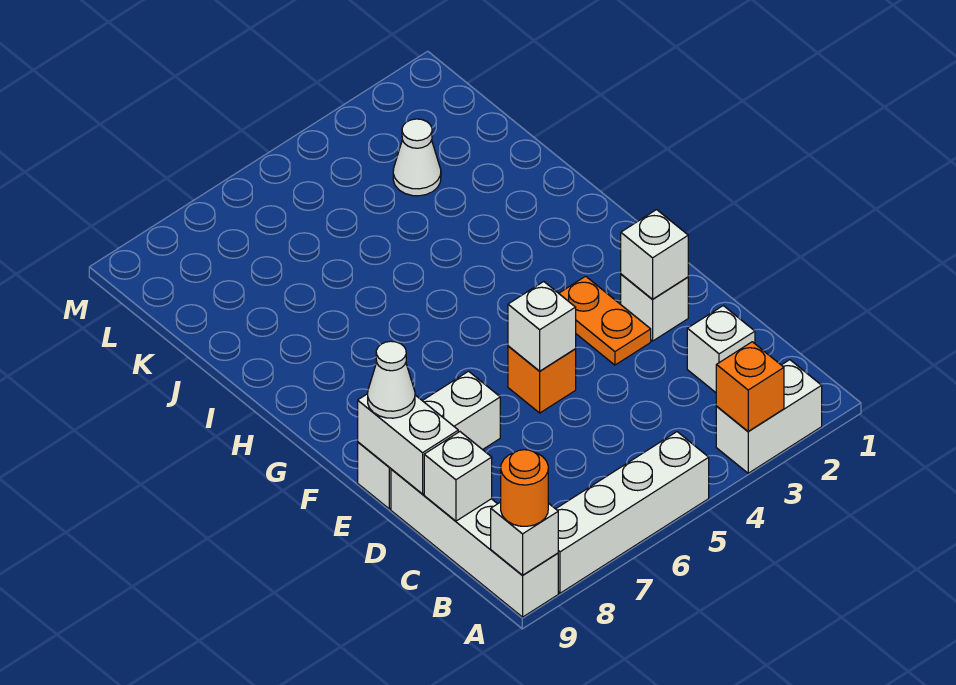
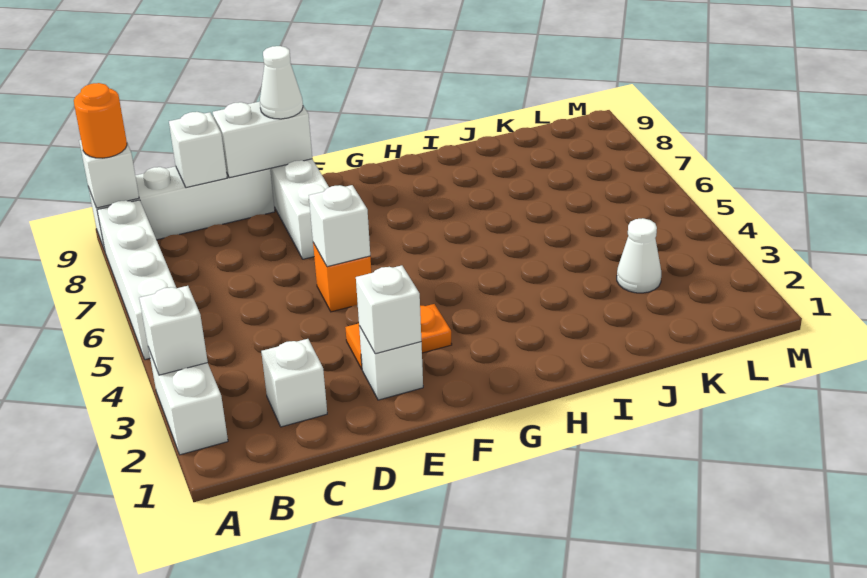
orange brick A3 level 2 -> white brick A3 level 2

